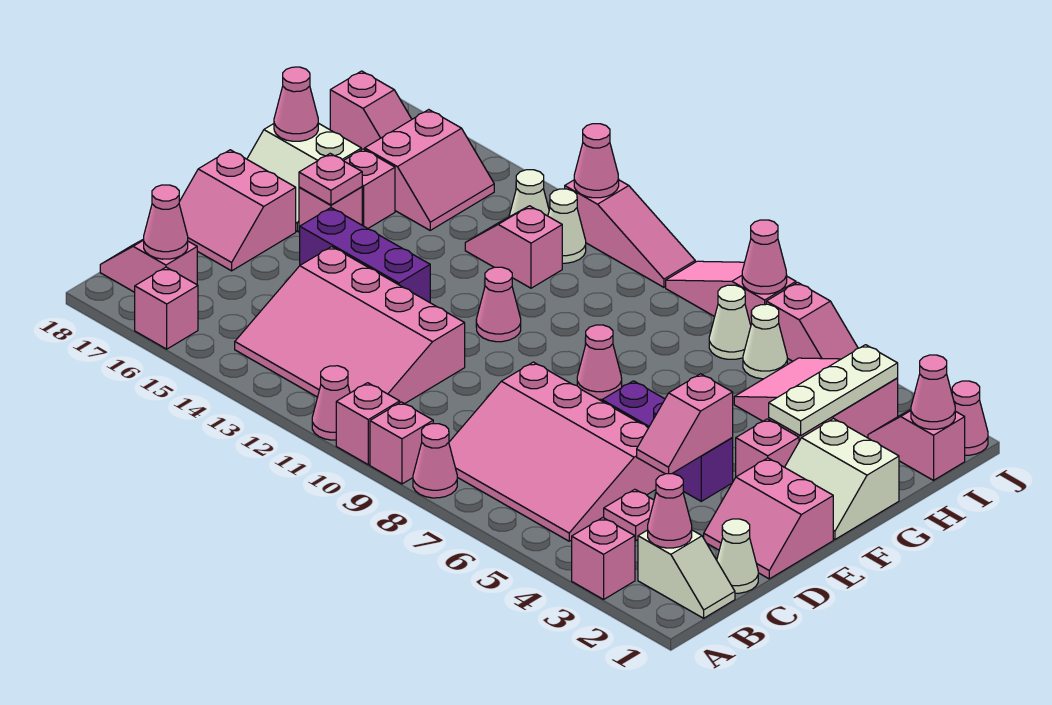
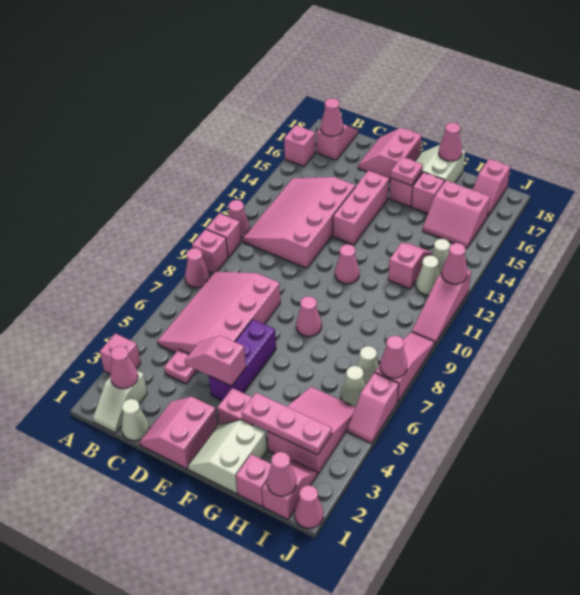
purple brick E13:E15 level 1 -> pink brick E13:E15 level 1
white plate G3:I3 level 2 -> pink plate G3:I3 level 2
none -> pink brick H1 level 1

